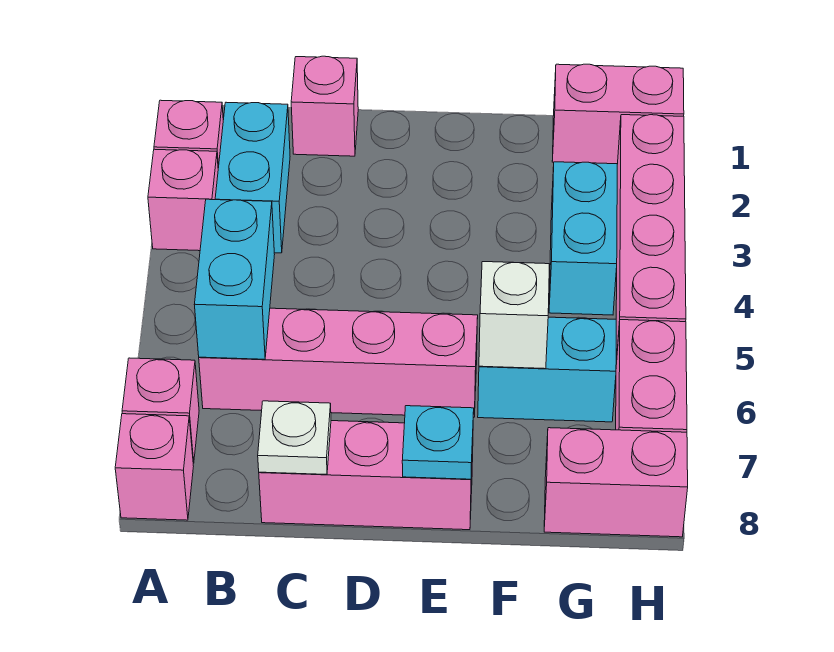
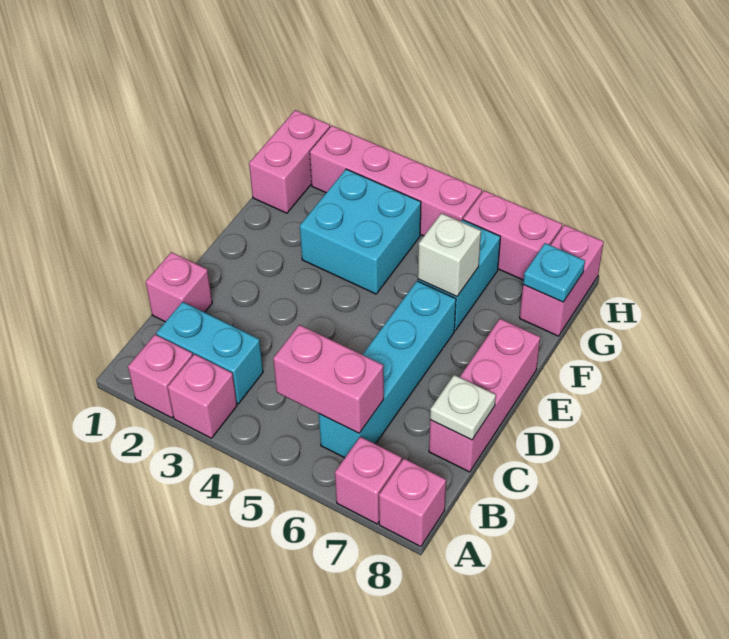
cyan brick B5:B6 level 2 -> pink brick B5:B6 level 2
pink brick B6:E6 level 1 -> cyan brick B6:E6 level 1
cyan plate E8 level 2 -> cyan plate G8 level 2
cyan brick G3:G4 level 1 -> cyan brick F3:G4 level 1

